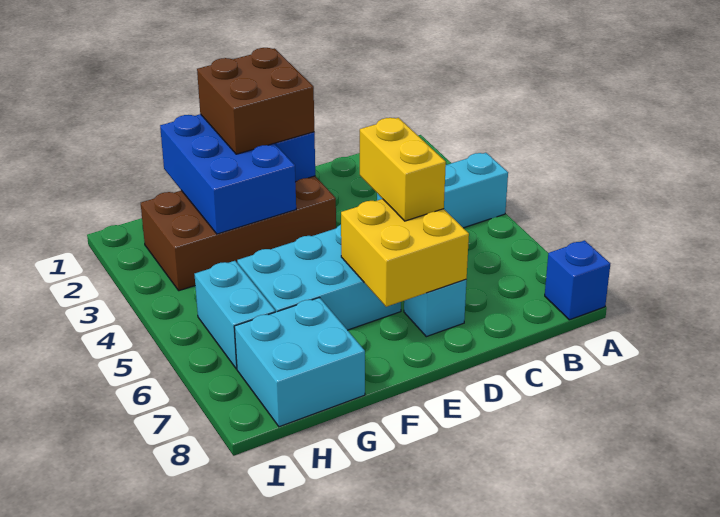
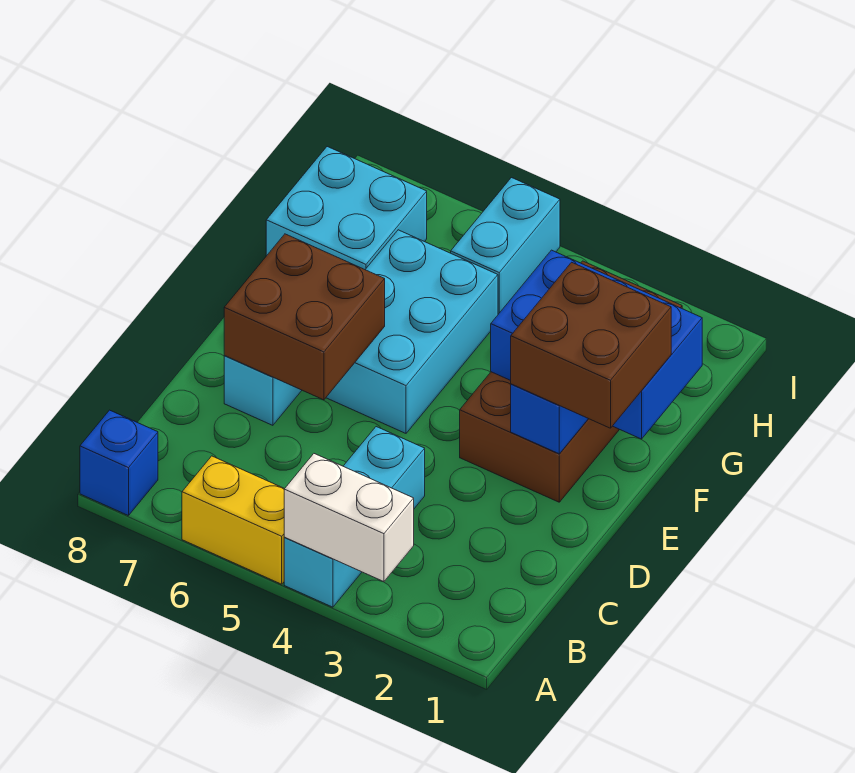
none -> white brick A3:A4 level 2
yellow brick D5:D6 level 3 -> yellow brick A5:A6 level 1
yellow brick D6:E7 level 2 -> brown brick D6:E7 level 2
cyan brick H5:H6 level 1 -> cyan brick H5:I5 level 1

